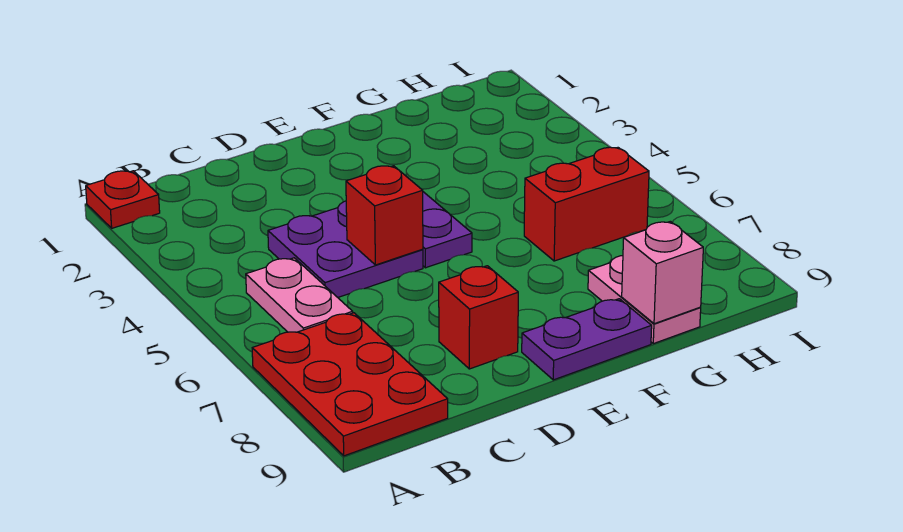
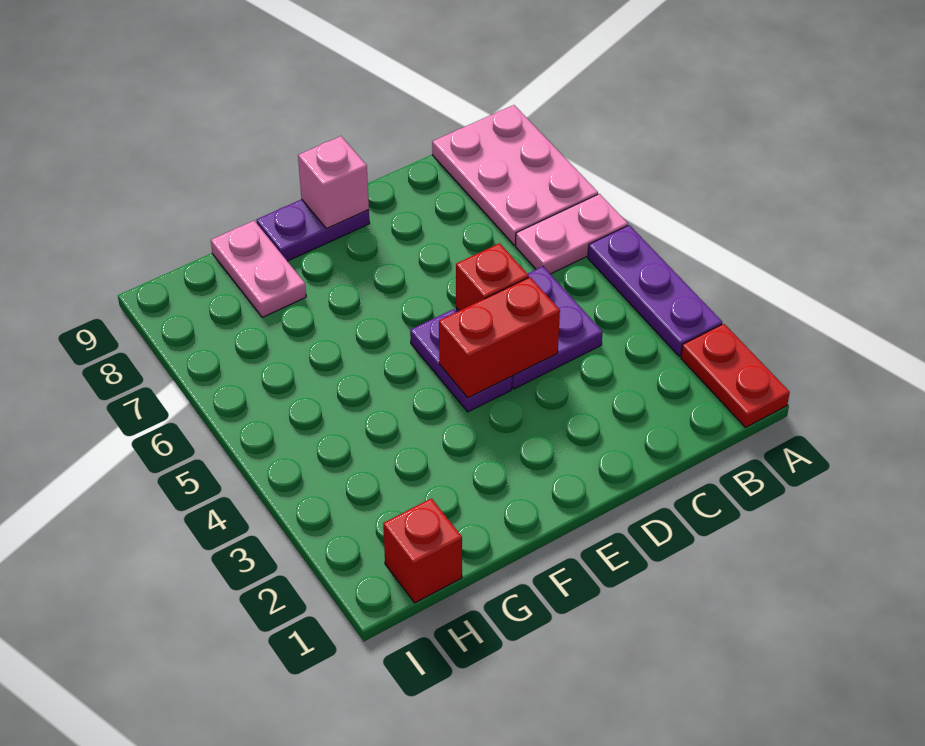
red plate A1 level 1 -> red plate A1:A2 level 1
none -> purple plate A3:A5 level 1
red plate A7:B9 level 1 -> pink plate A7:B9 level 1
pink plate B5:B6 level 1 -> pink plate A6:B6 level 1
red brick D8 level 1 -> red brick H1 level 1
red brick G6:H6 level 1 -> red brick D4:E4 level 2
pink brick G9 level 2 -> pink brick E9 level 2

